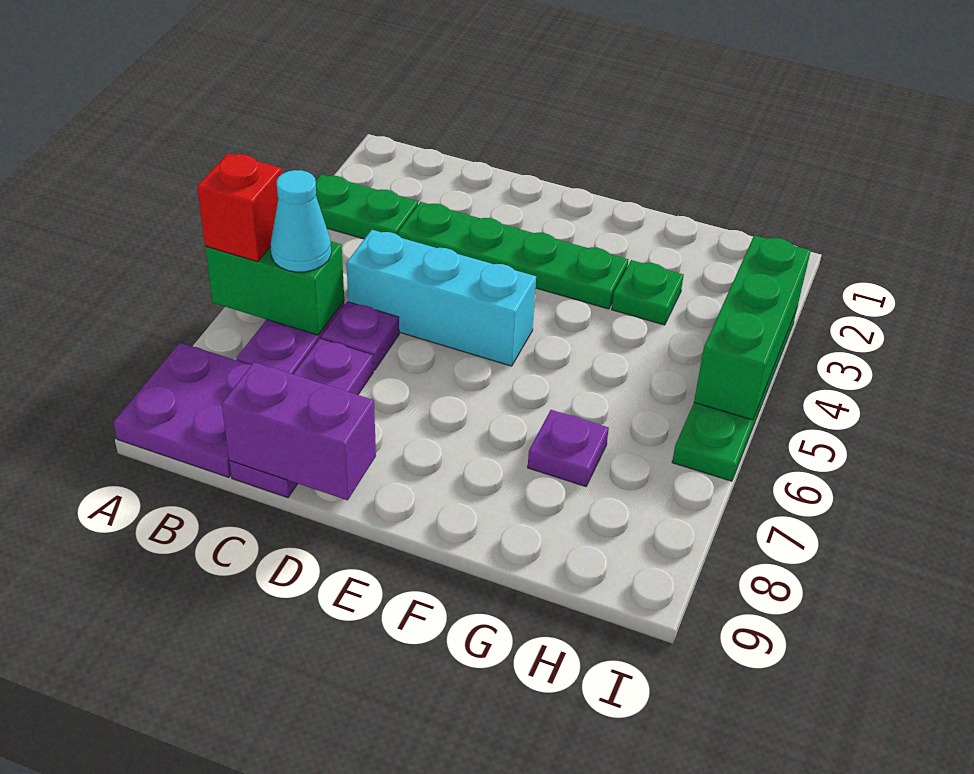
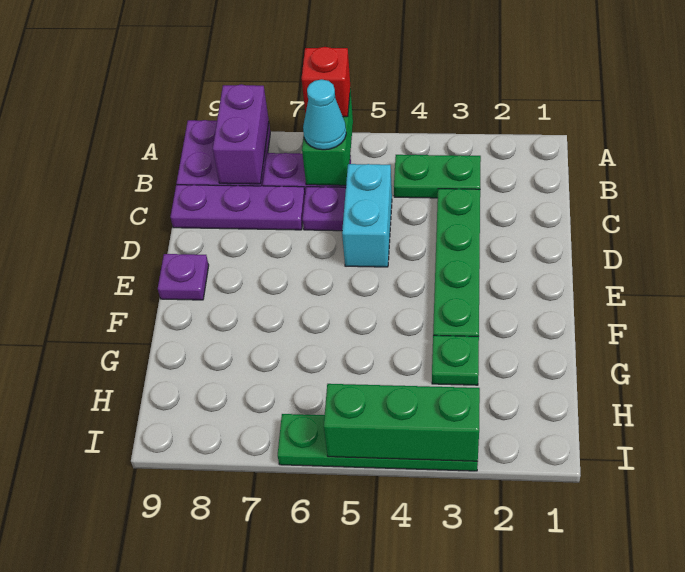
green plate A3:B3 level 1 -> green plate B3:B4 level 1
cyan brick C5:E5 level 1 -> cyan brick C5:D5 level 1
purple brick C9:D9 level 2 -> purple brick A8:B8 level 2
purple plate G7 level 1 -> purple plate E9 level 1

